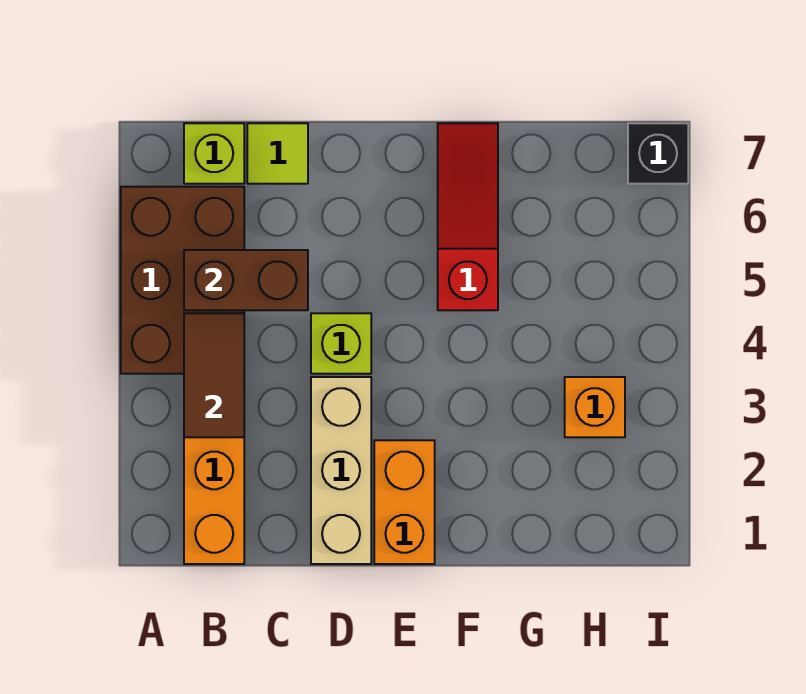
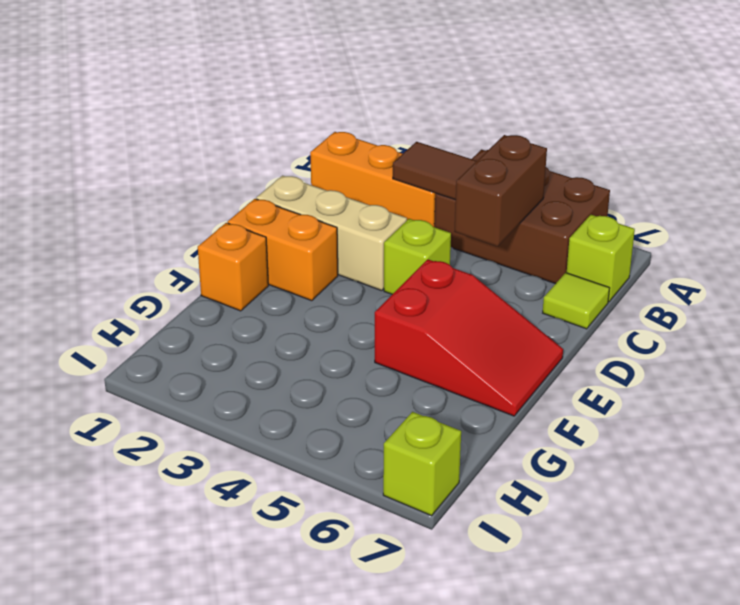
red slope F5:F7 level 1 top 5 -> red slope E5:F7 level 1 top 5
orange brick H3 level 1 -> orange brick F1 level 1
black brick I7 level 1 -> lime brick I7 level 1

